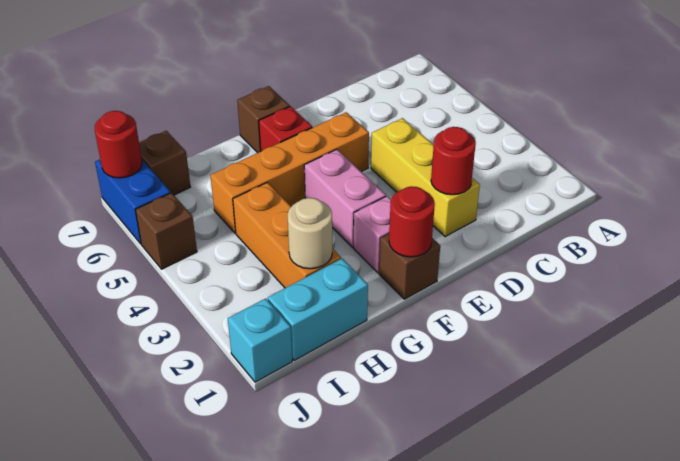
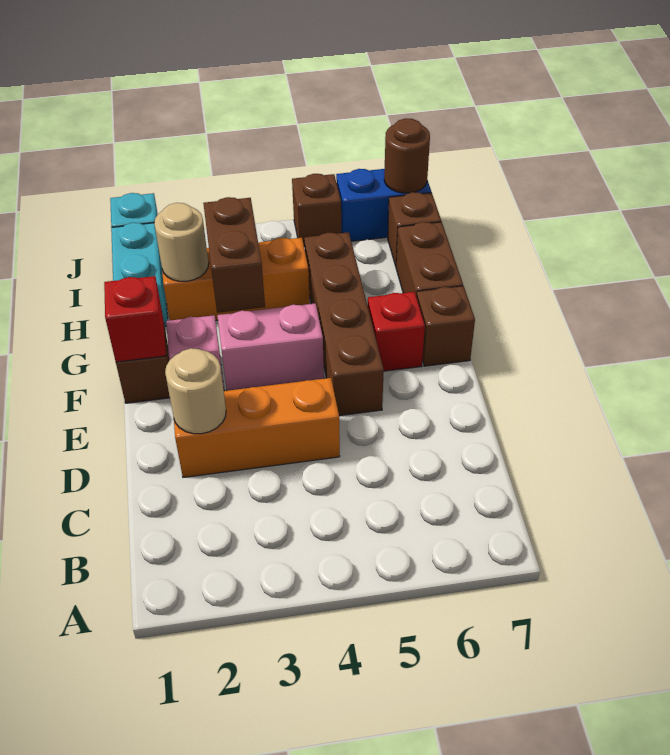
yellow brick D2:D4 level 1 -> orange brick D2:D4 level 1
red round brick D2 level 2 -> tan round brick D2 level 2
orange brick E5:H5 level 1 -> brown brick E5:H5 level 1
red round brick F1 level 2 -> red brick F1 level 2
none -> brown brick G3:H3 level 2
none -> brown brick G7:H7 level 1
red round brick J7 level 2 -> brown round brick J7 level 2

